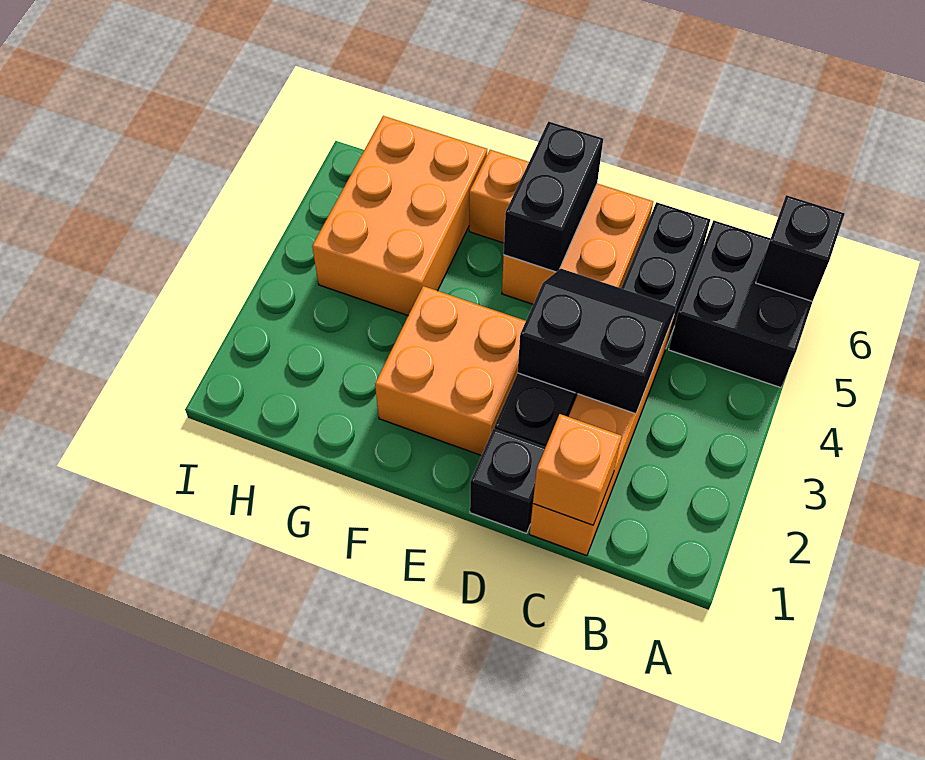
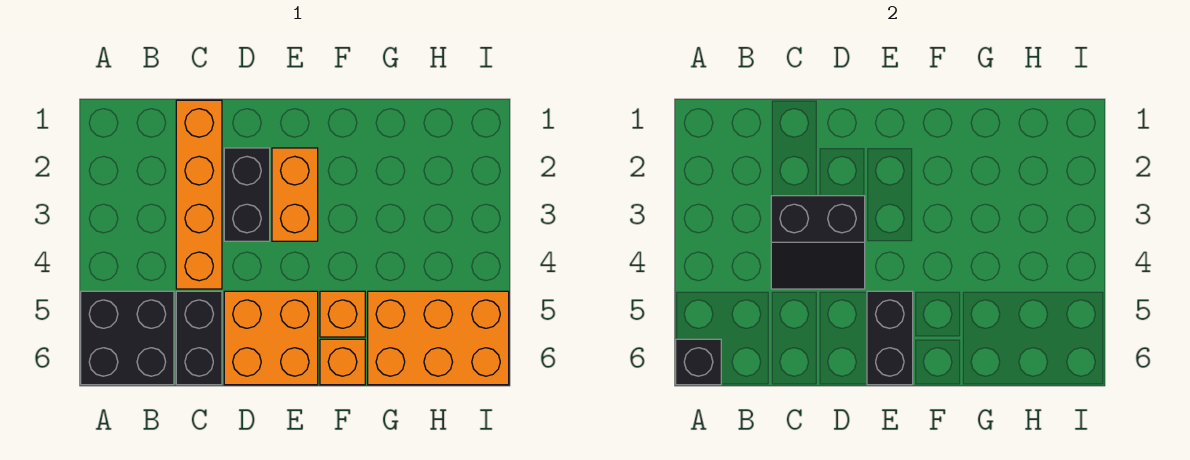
orange brick C1 level 2 -> orange brick F5 level 1
black brick D1 level 1 -> none
orange brick E2:F3 level 1 -> orange brick E2:E3 level 1
orange brick G4:H6 level 1 -> orange brick G5:I6 level 1

